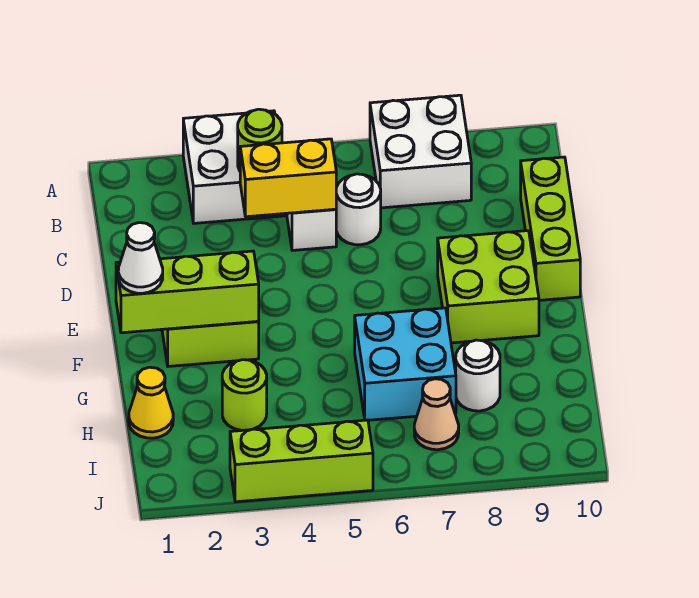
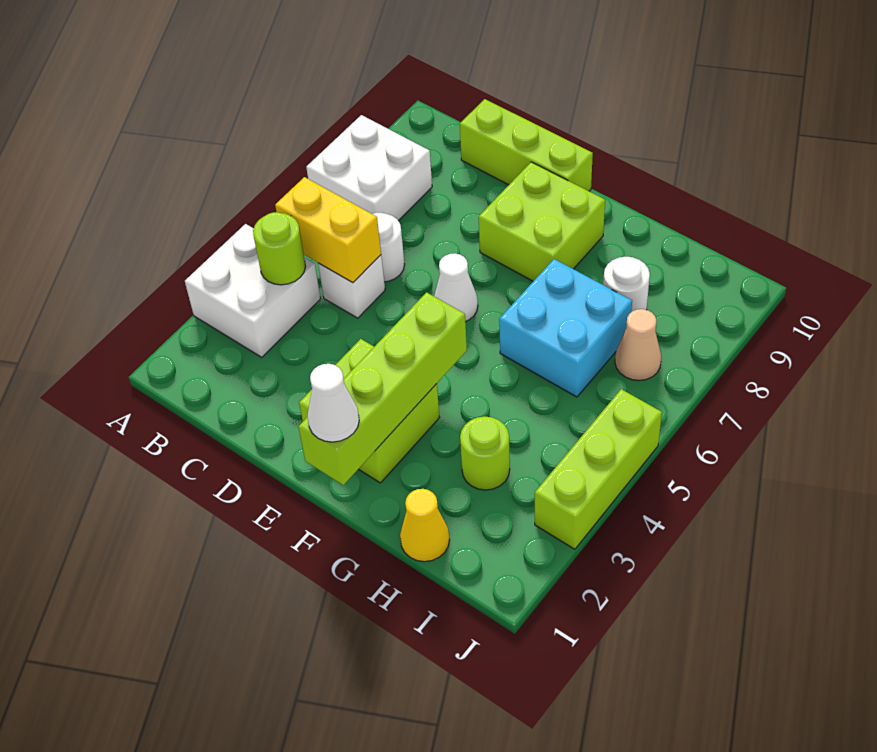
yellow brick C4:C5 level 2 -> yellow brick B5:C5 level 2
none -> white cone E6 level 1
lime brick F1:F3 level 2 -> lime brick F1:F4 level 2

